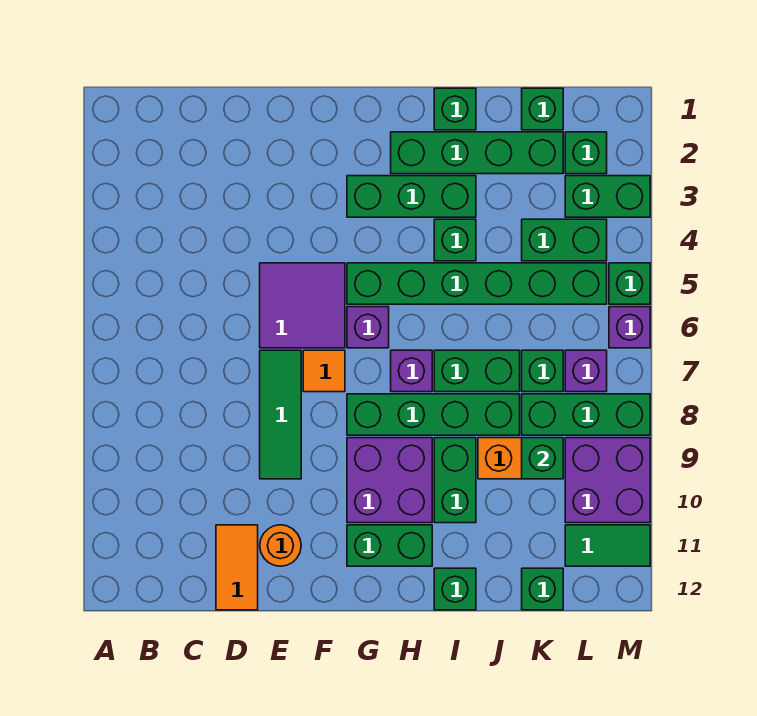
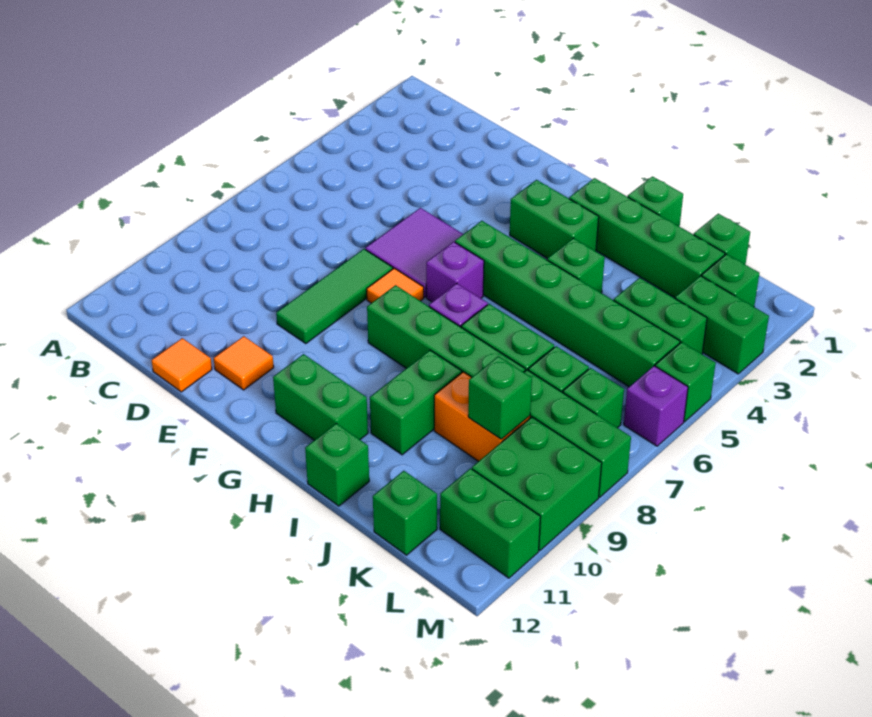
orange tile D11:D12 level 1 -> orange tile D12 level 1
orange round brick E11 level 1 -> orange tile E11 level 1
green brick G3:I3 level 1 -> green brick G3:H3 level 1
purple brick G9:H10 level 1 -> none
purple brick L7 level 1 -> green brick L7 level 1
purple brick L9:M10 level 1 -> green brick L9:M10 level 1
green tile L11:M11 level 1 -> green brick L11:M11 level 1

